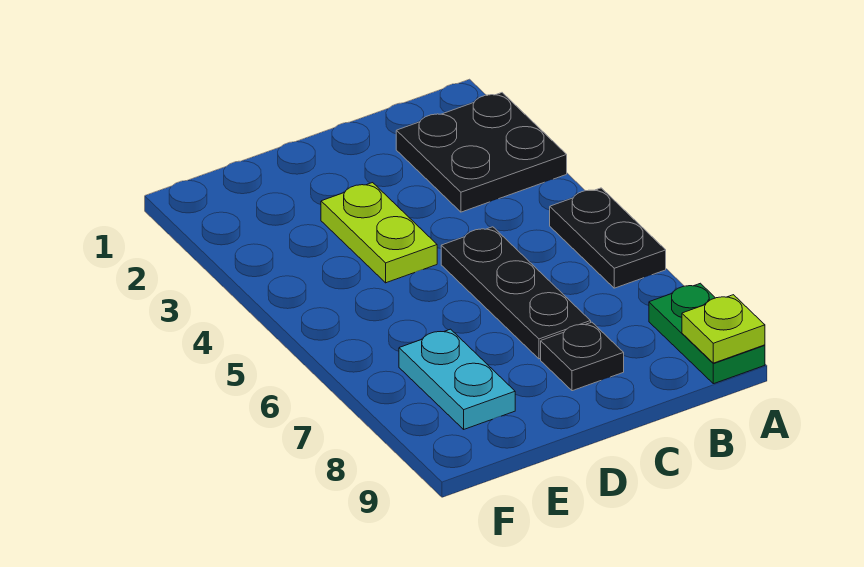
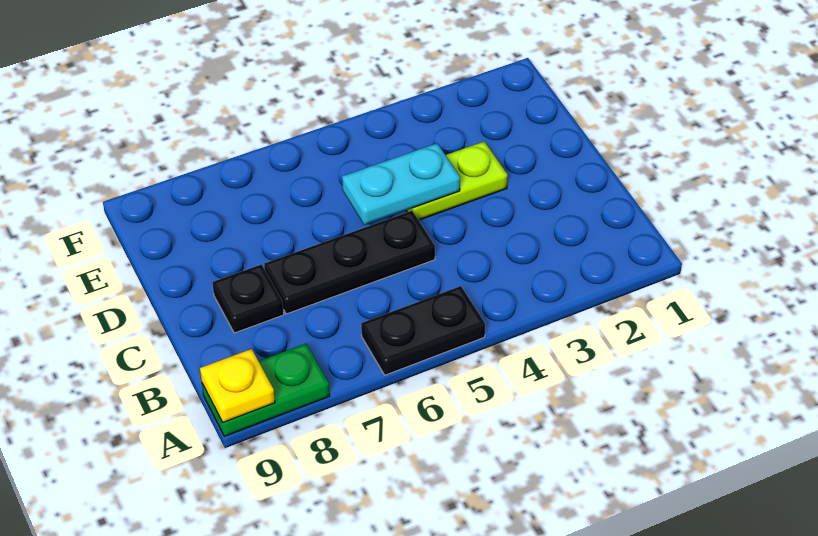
black plate A2:B3 level 1 -> none
lime plate A9 level 2 -> yellow plate A9 level 2
cyan plate E7:E8 level 1 -> cyan plate D4:D5 level 2

